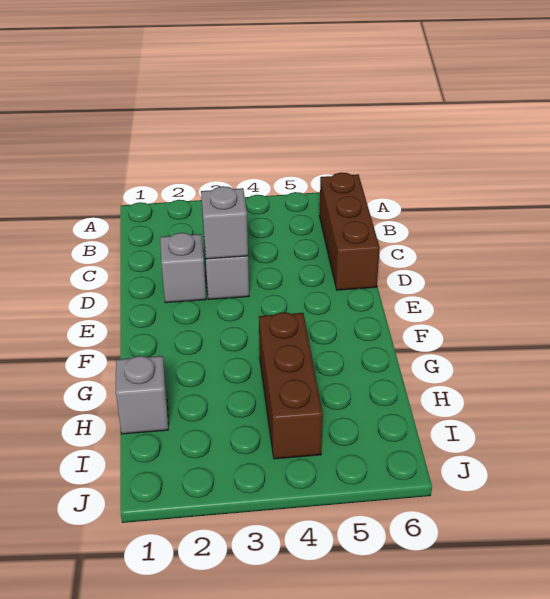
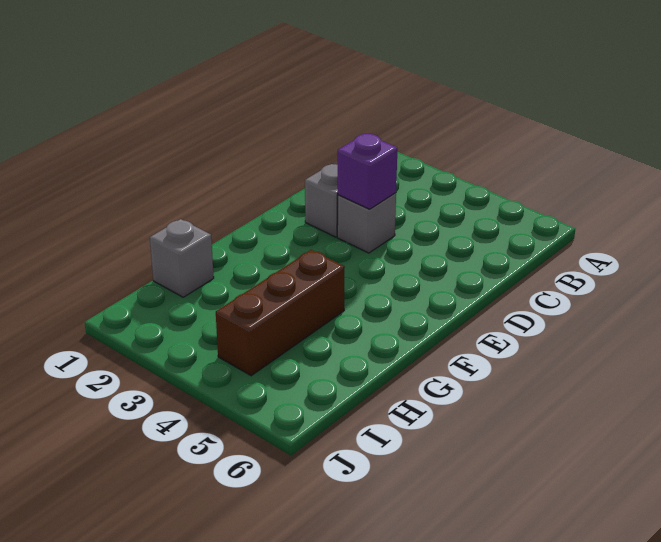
brown brick B6:D6 level 1 -> none
grey brick D3 level 2 -> purple brick D3 level 2

